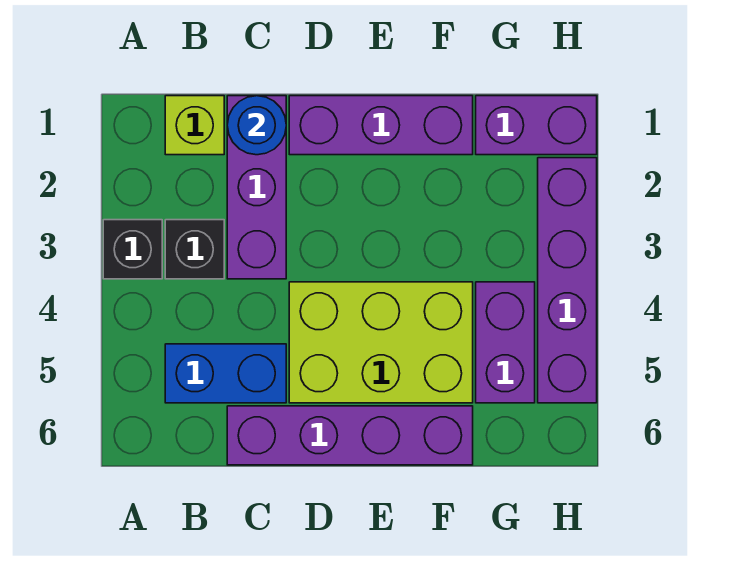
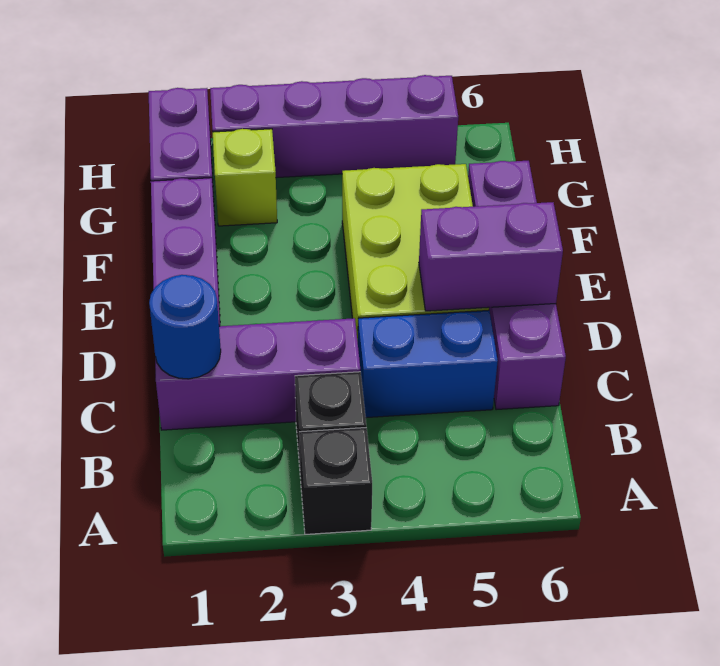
lime brick B1 level 1 -> lime brick G2 level 1
blue brick B5:C5 level 1 -> blue brick C4:C5 level 1
purple brick G4:G5 level 1 -> purple brick D5:D6 level 2

